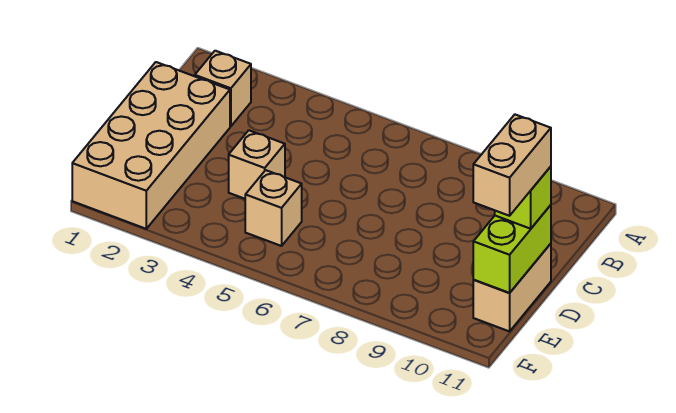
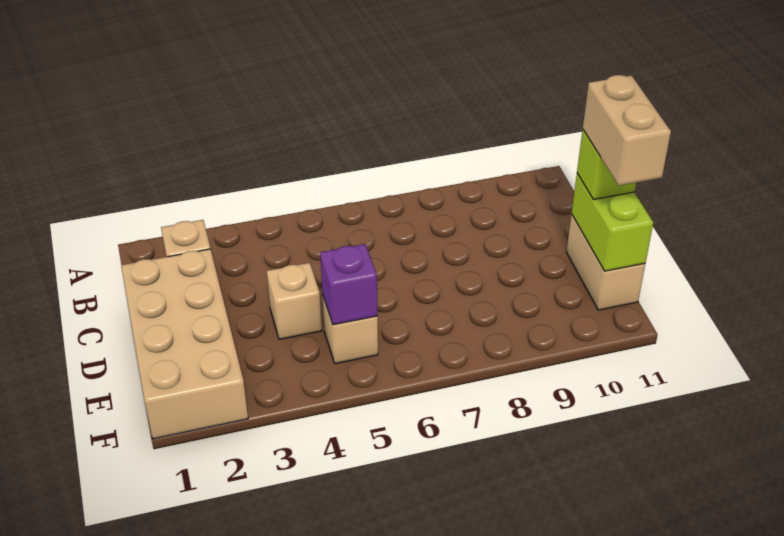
none -> purple brick E5 level 2

